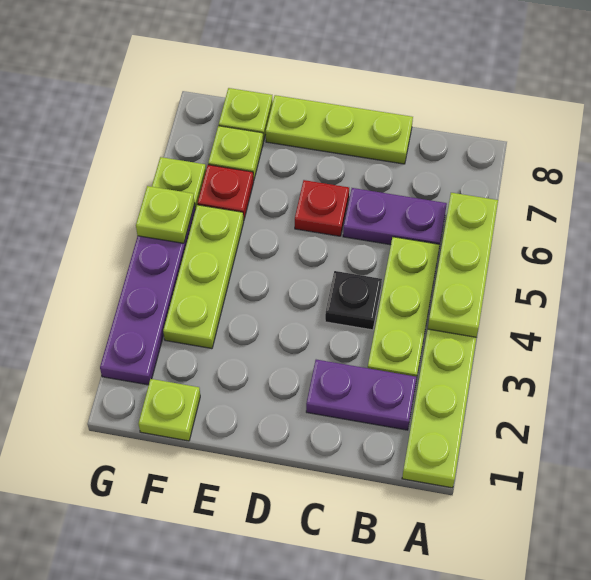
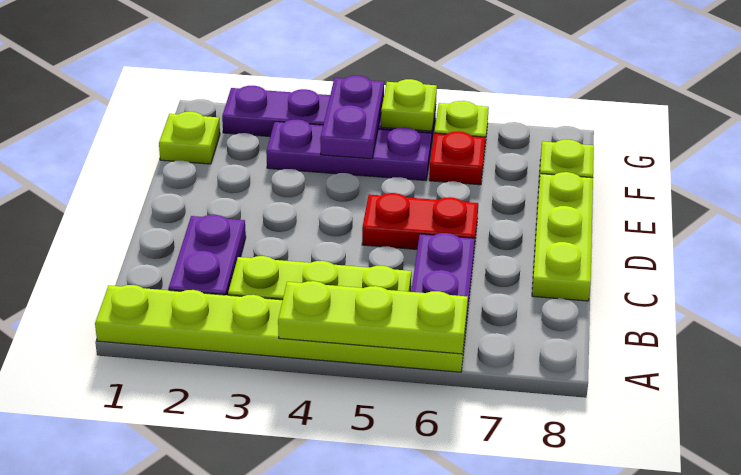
black plate C4 level 1 -> none
red plate D6 level 1 -> red plate D5:D6 level 1
lime plate F3:F5 level 1 -> purple plate F3:F5 level 1
none -> purple plate F4:G4 level 2
lime plate F7 level 1 -> none

